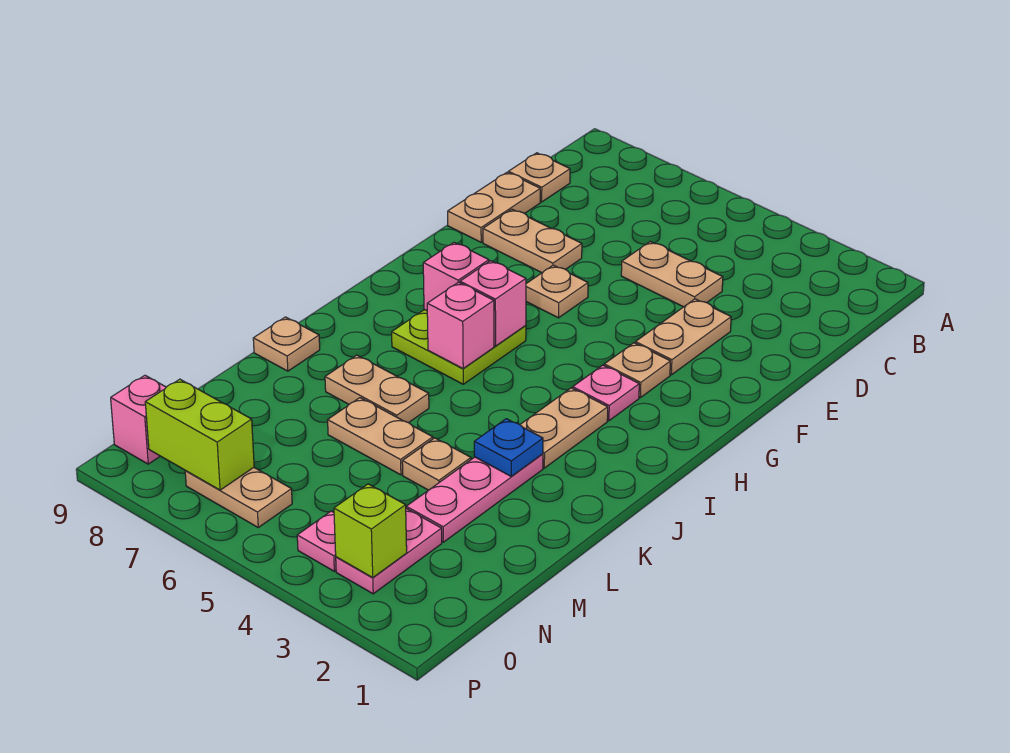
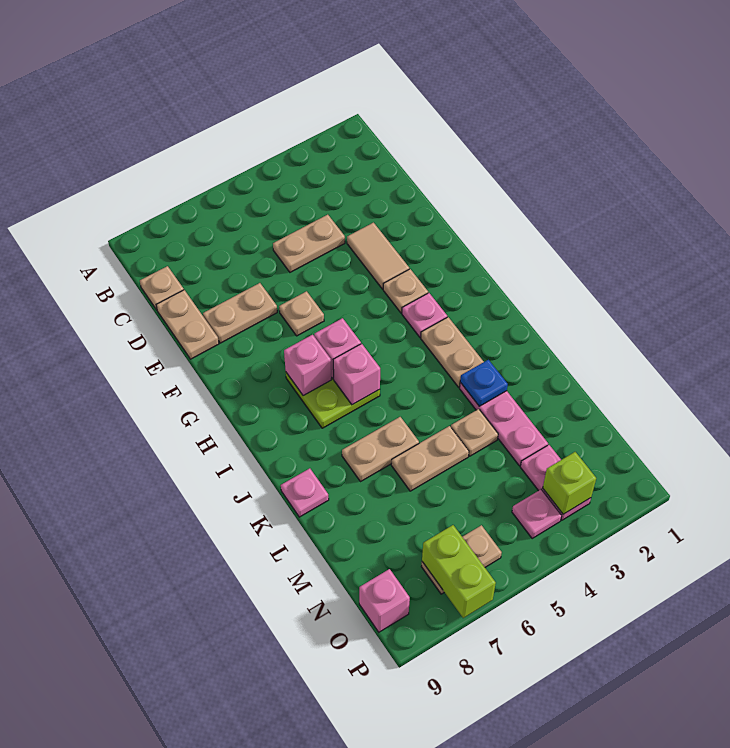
tan plate E3:F3 level 1 -> tan tile E3:F3 level 1
tan plate K9 level 1 -> pink plate K9 level 1
lime brick O7:O8 level 2 -> lime brick O7:P7 level 2

